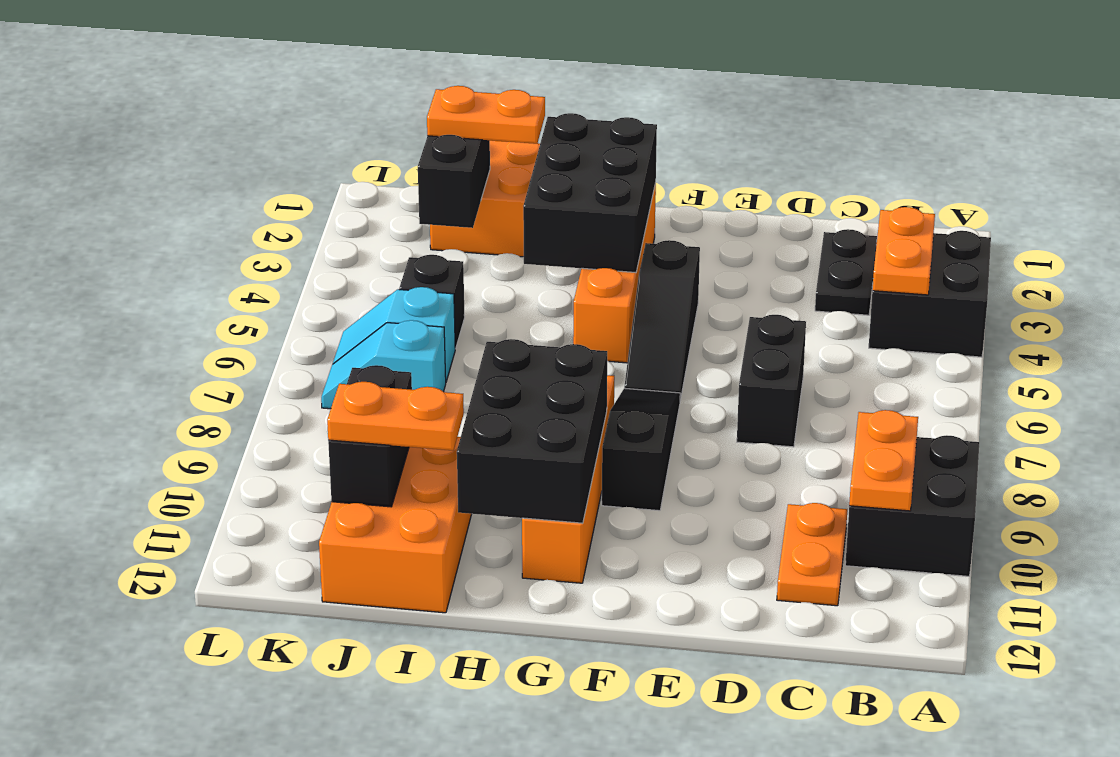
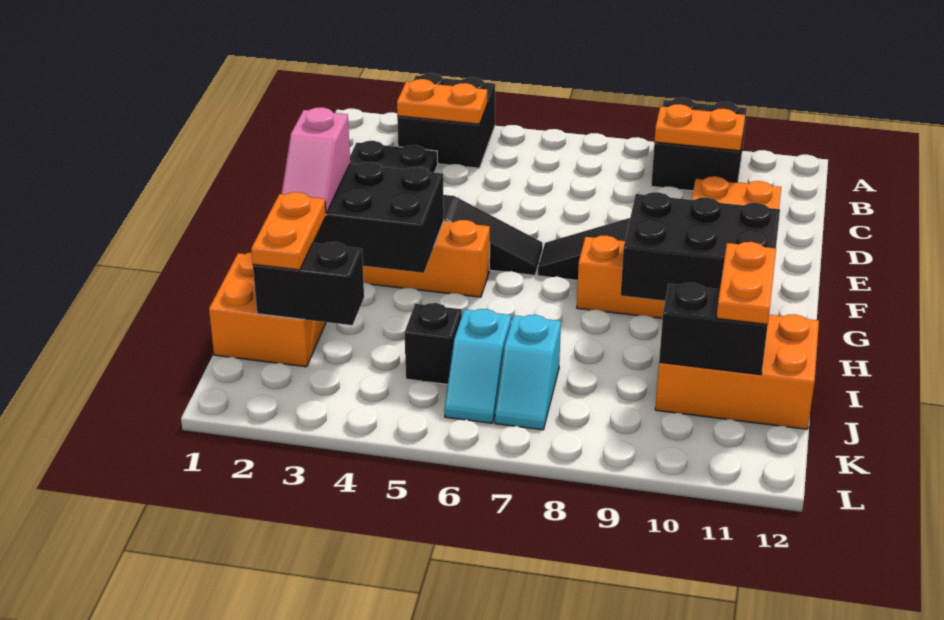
black brick D6:D7 level 1 -> none
none -> pink slope G2:H2 level 3 top G

